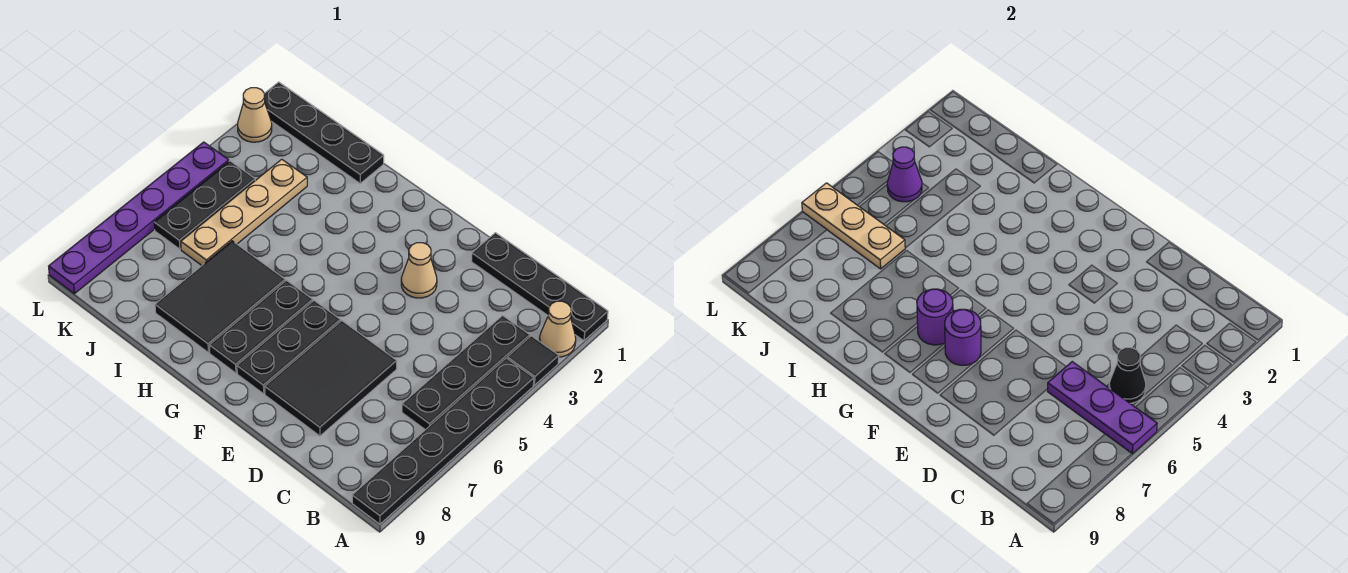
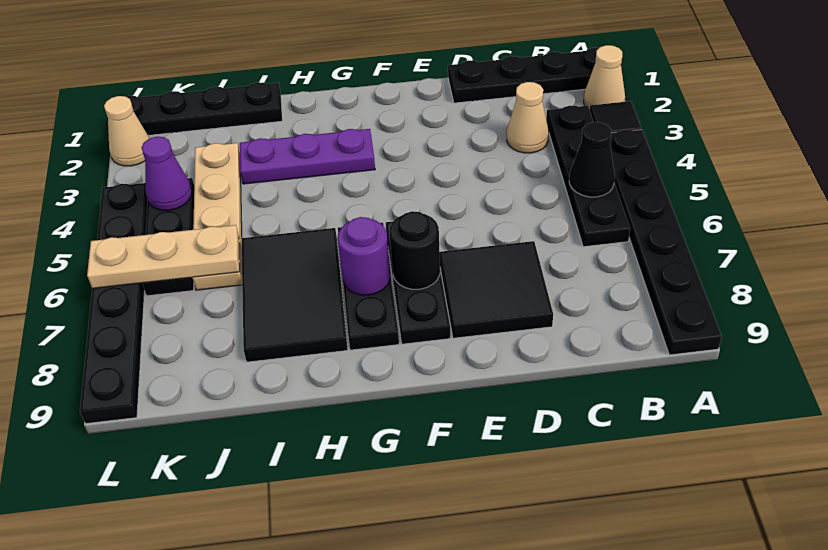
purple plate A6:C6 level 2 -> purple plate G3:I3 level 1
black tile D6:E8 level 1 -> black tile D7:E8 level 1
tan cone E3 level 1 -> tan cone C3 level 1
purple round brick F7 level 2 -> black round brick F7 level 2
purple plate L4:L9 level 1 -> black plate L4:L9 level 1

